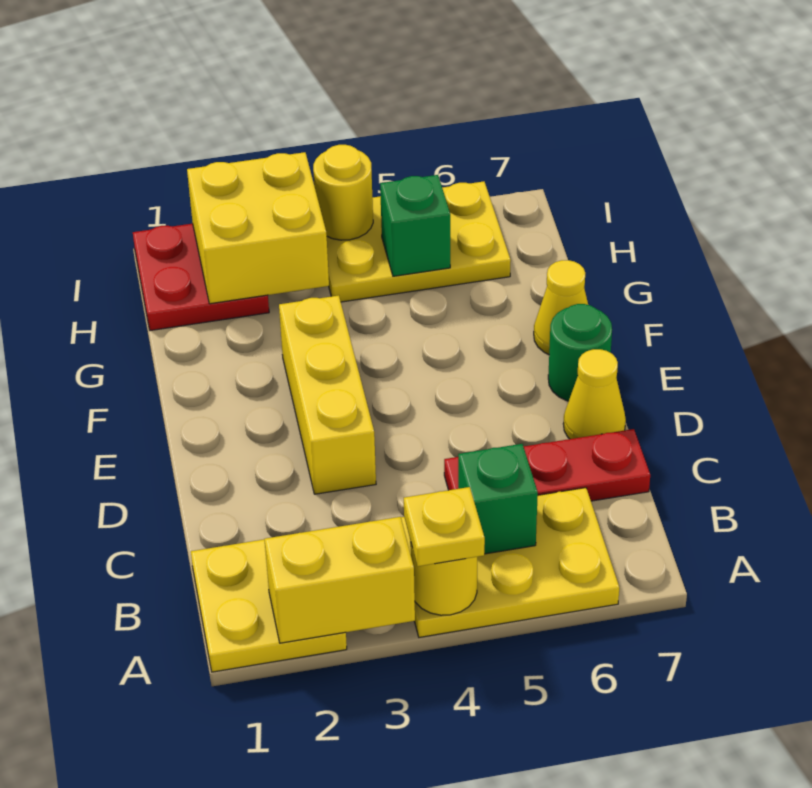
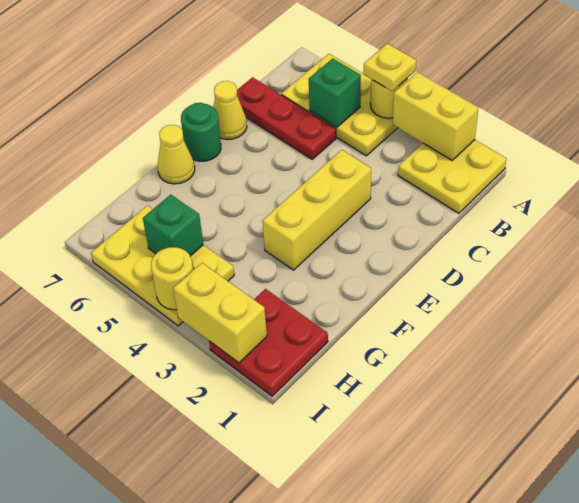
yellow brick H2:I3 level 2 -> yellow brick I2:I3 level 2

